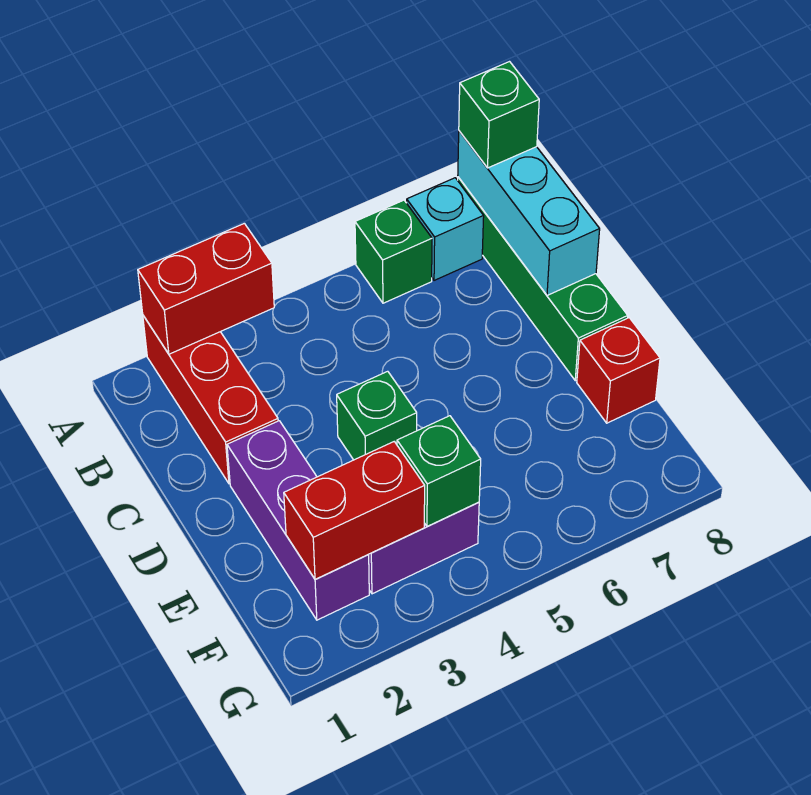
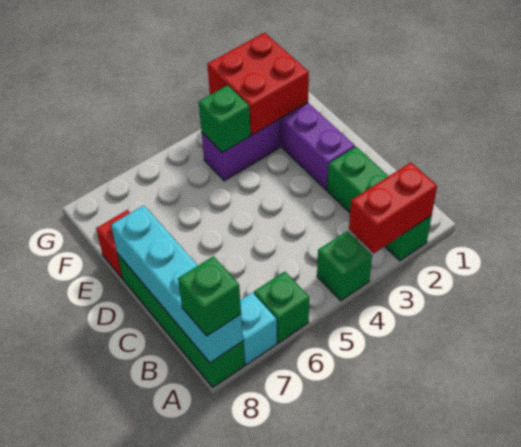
red brick A2:C2 level 1 -> green brick A2:C2 level 1
cyan brick A8:C8 level 2 -> cyan brick A8:D8 level 2
green brick D4 level 1 -> green brick A4 level 1
red brick F2:F3 level 2 -> red brick F2:G3 level 2

